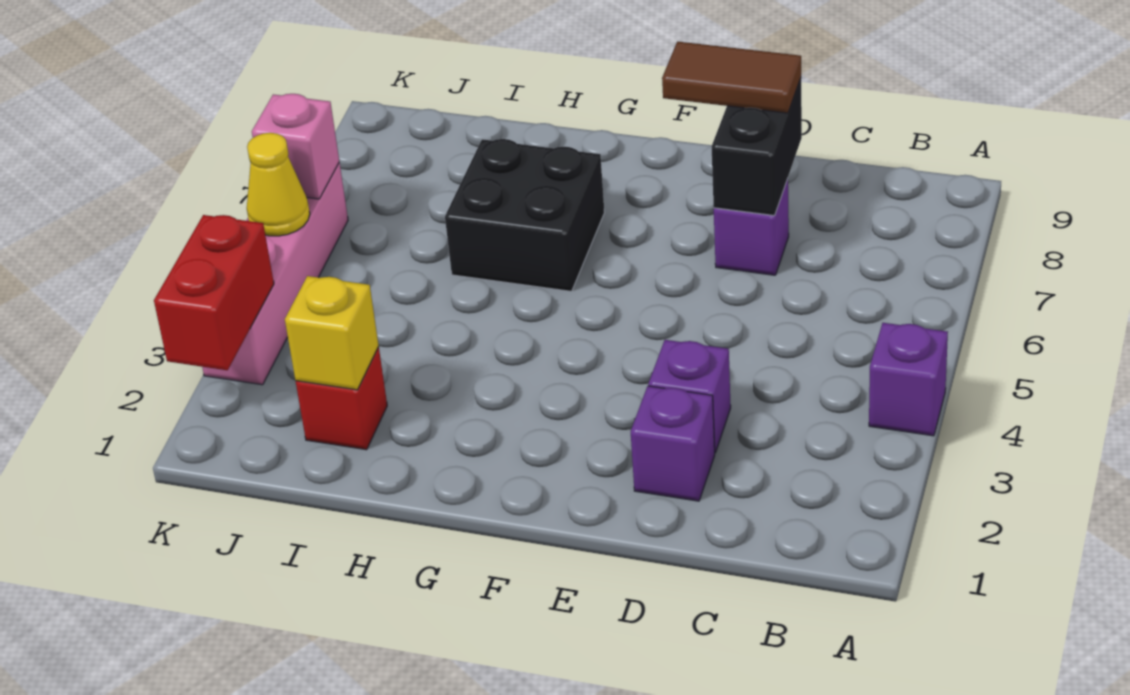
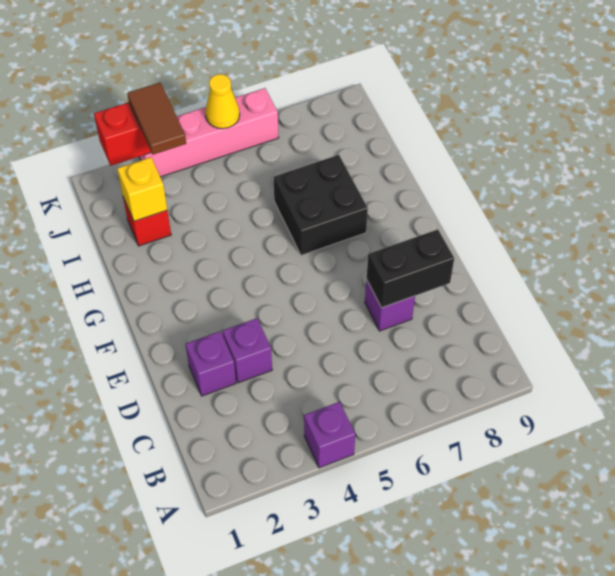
brown tile D8:E8 level 3 -> brown tile J3:K3 level 3
pink brick K6 level 2 -> none

